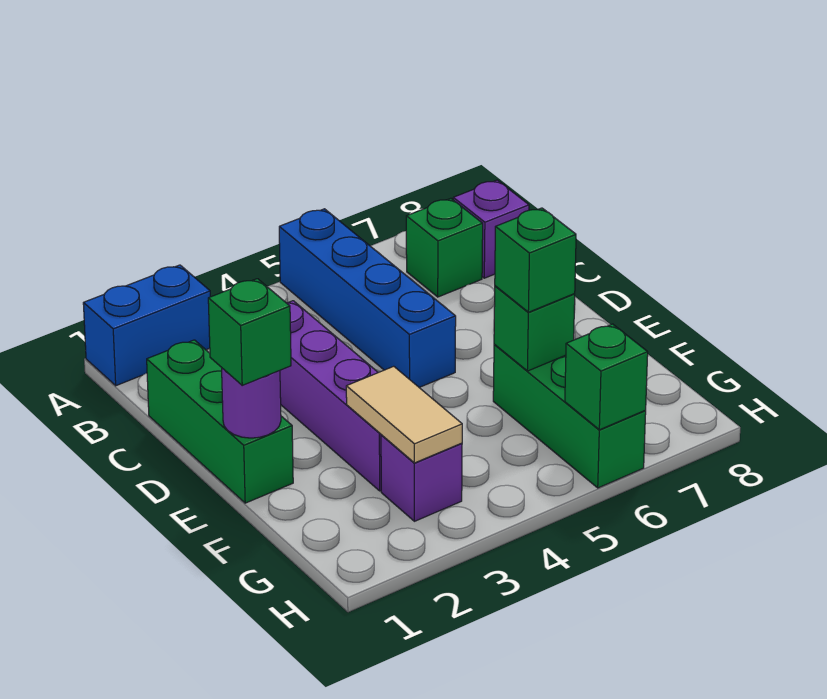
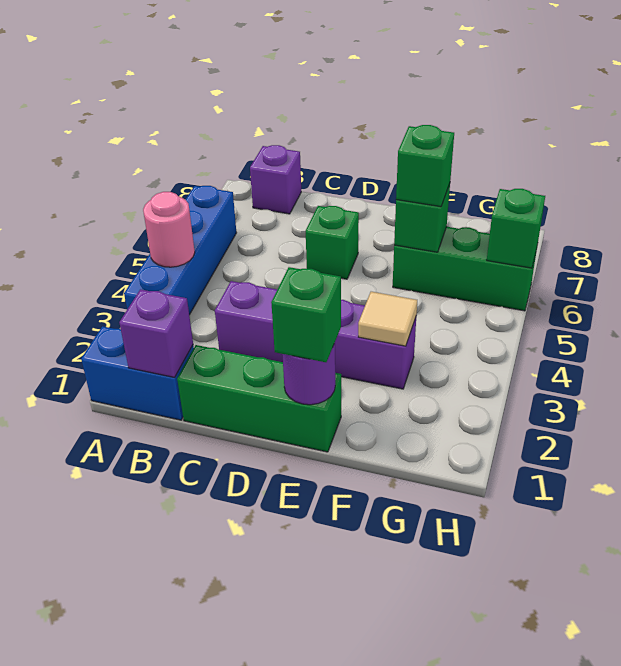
blue brick A1:A2 level 1 -> blue brick A1:B1 level 1
none -> pink round brick A4 level 2
blue brick A5:D5 level 1 -> blue brick A3:A6 level 1
green brick B7 level 1 -> green brick D6 level 1
tan tile F3:G3 level 2 -> tan tile F3 level 2
purple brick G3 level 1 -> purple brick B1 level 2

